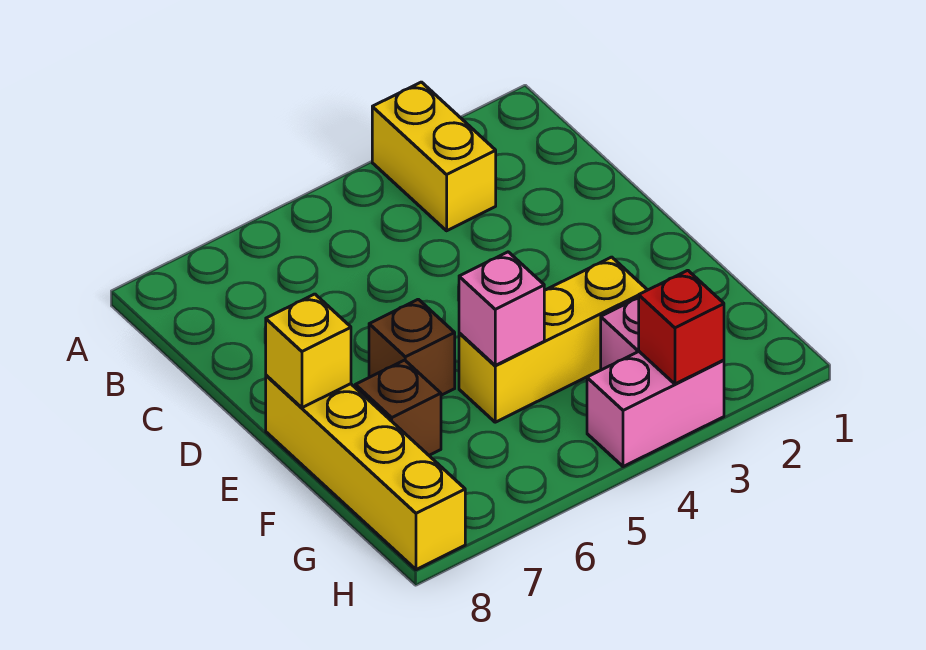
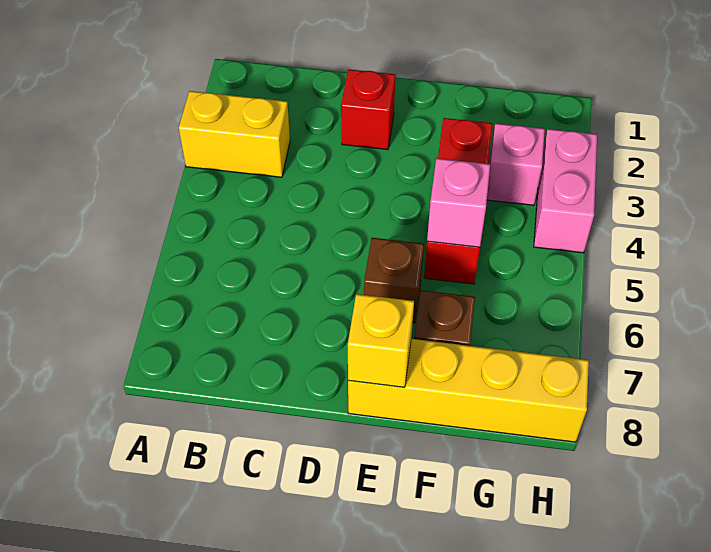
yellow brick F3:F5 level 1 -> red brick F3:F5 level 1
red brick H3 level 2 -> red brick D2 level 1

